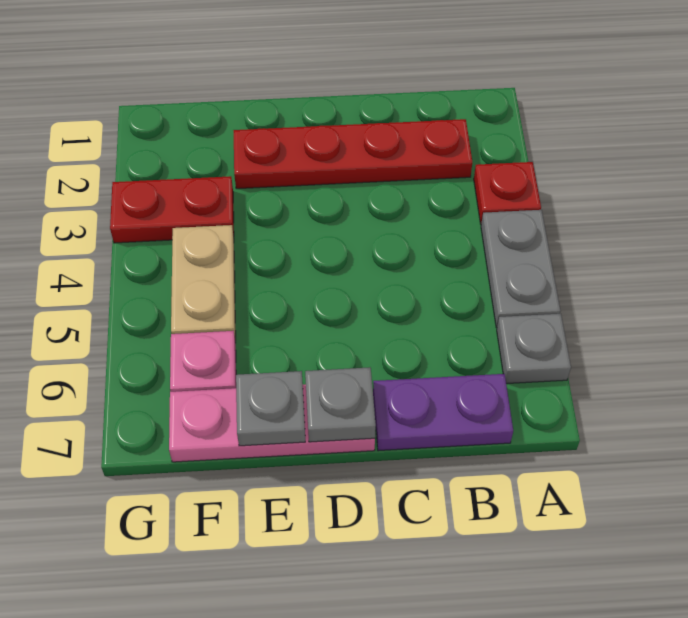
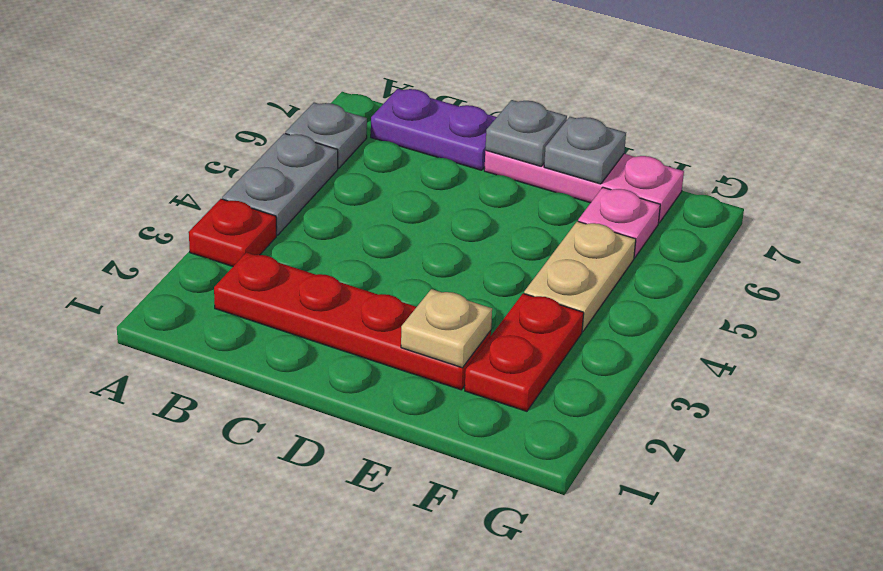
none -> tan plate E2 level 2
red plate F3:G3 level 1 -> red plate F2:F3 level 1

